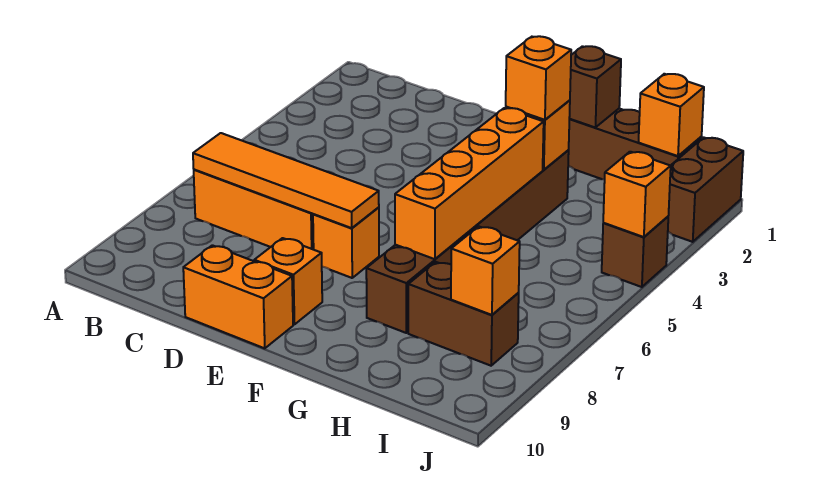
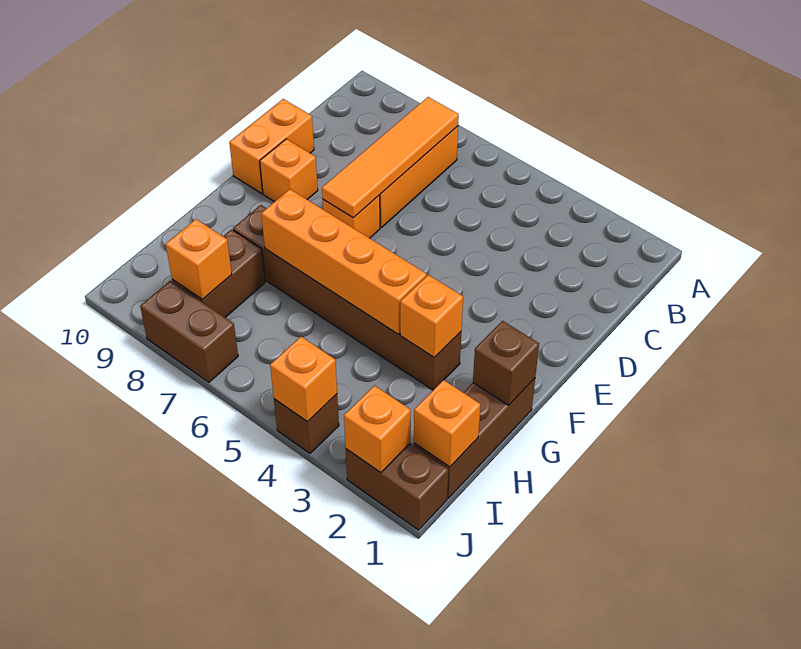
orange brick G3 level 3 -> orange brick J2 level 2
none -> brown brick J7:J8 level 1

